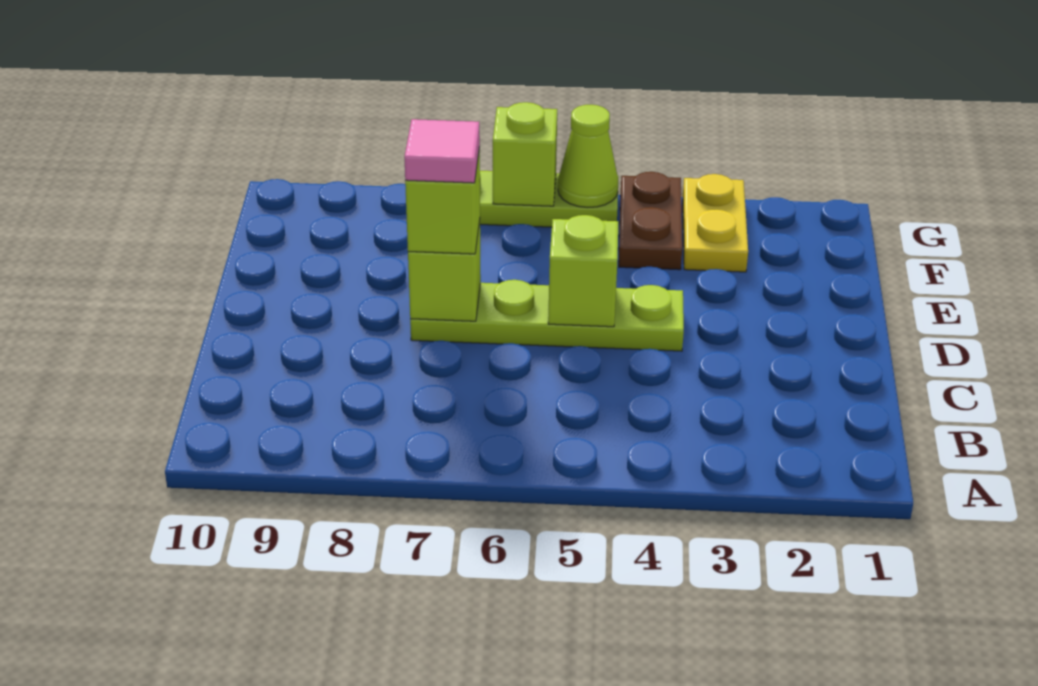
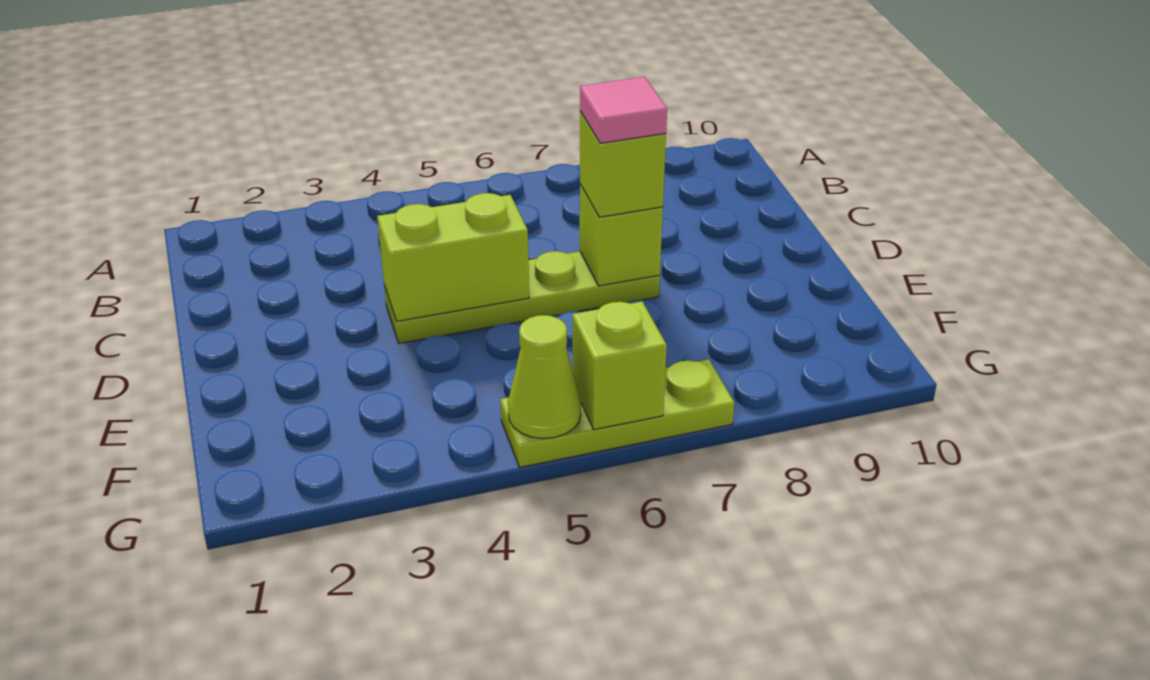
lime brick D5 level 2 -> lime brick D4:D5 level 2
yellow plate F3:G3 level 1 -> none
brown plate F4:G4 level 1 -> none

